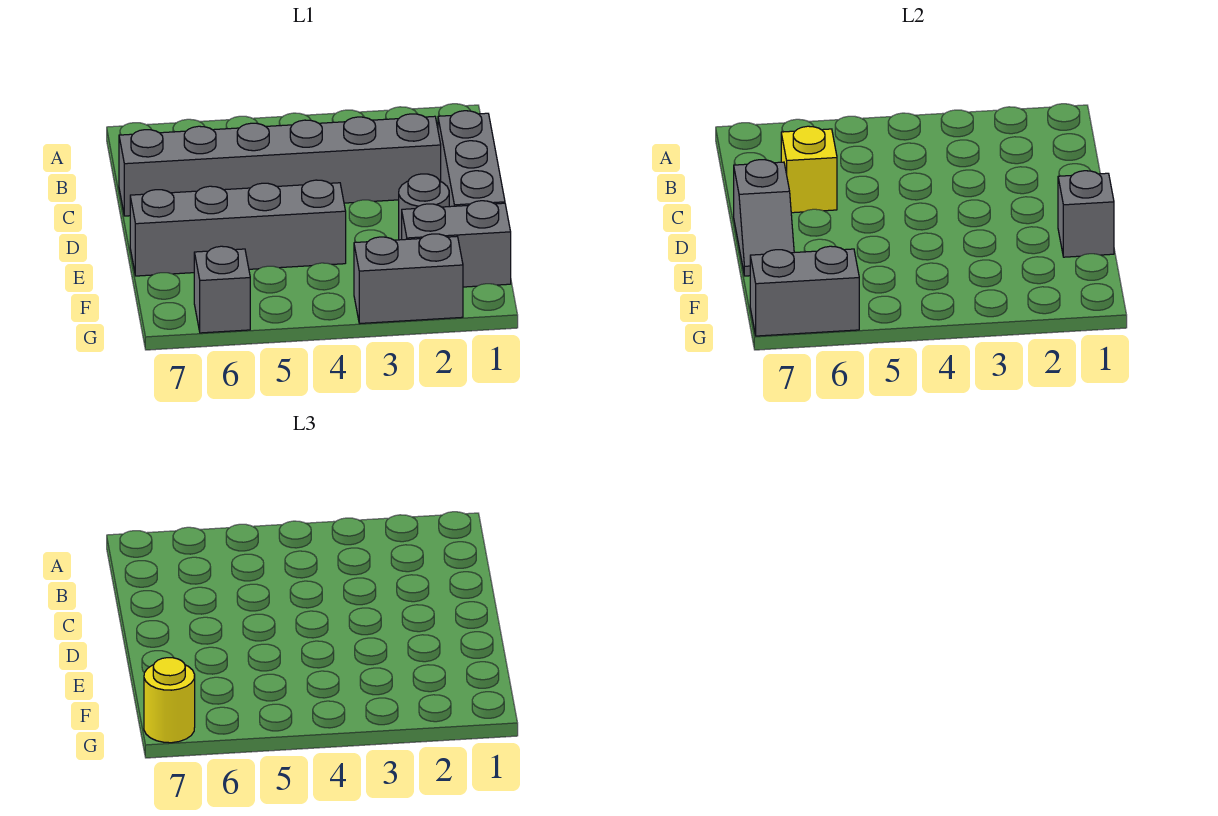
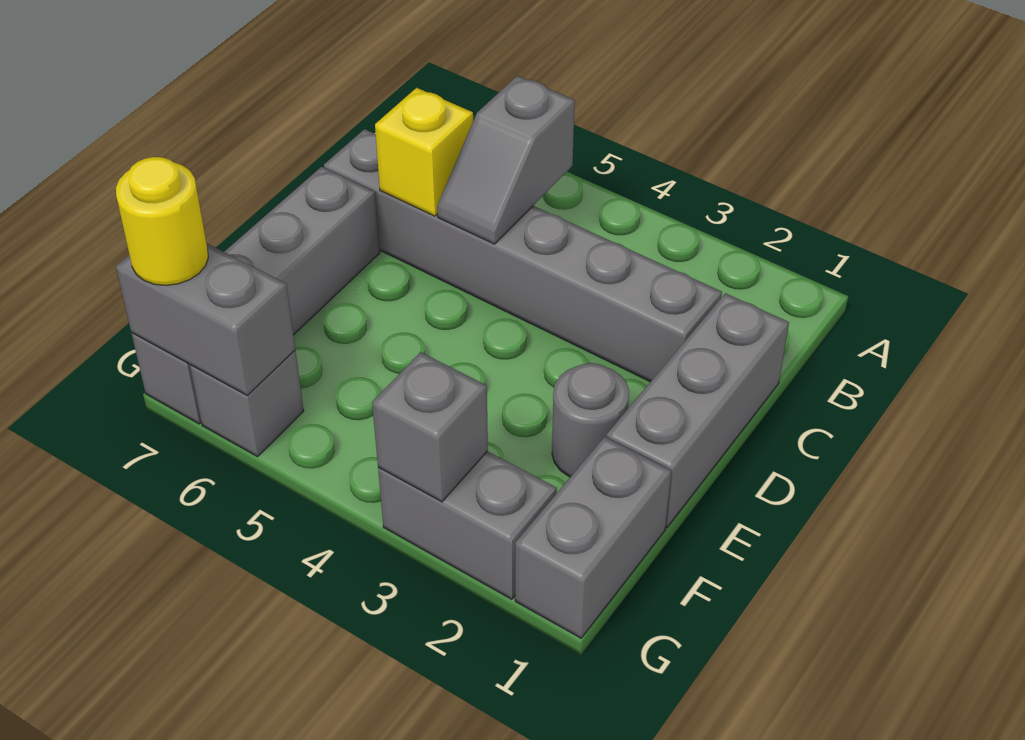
grey slope D7:E7 level 2 top D -> grey slope B5:C5 level 2 top B
grey brick E1 level 2 -> grey brick G3 level 2
grey brick E4:E7 level 1 -> grey brick D7:G7 level 1
grey brick F1:F2 level 1 -> grey brick F1:G1 level 1

